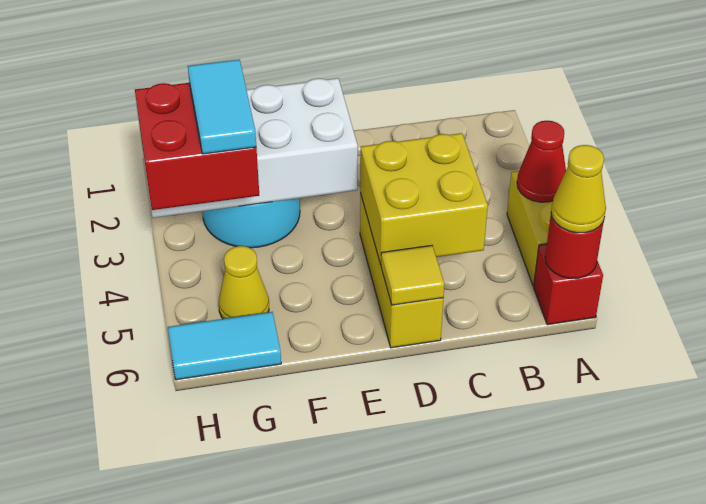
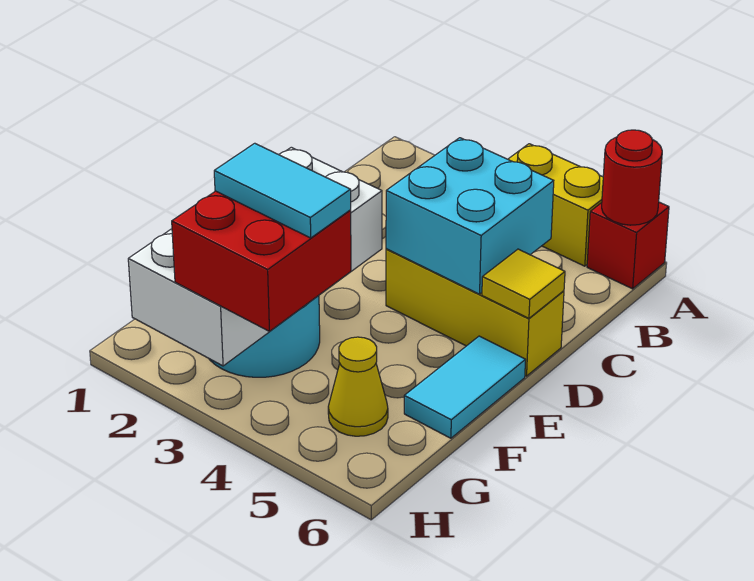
red cone A4 level 2 -> none
yellow cone A6 level 3 -> none
yellow brick C4:D5 level 2 -> cyan brick C4:D5 level 2
cyan tile G6:H6 level 1 -> cyan tile E6:F6 level 1

